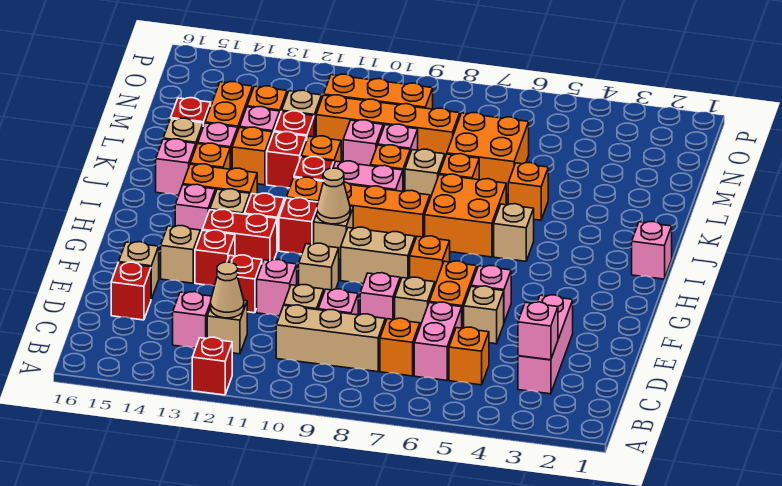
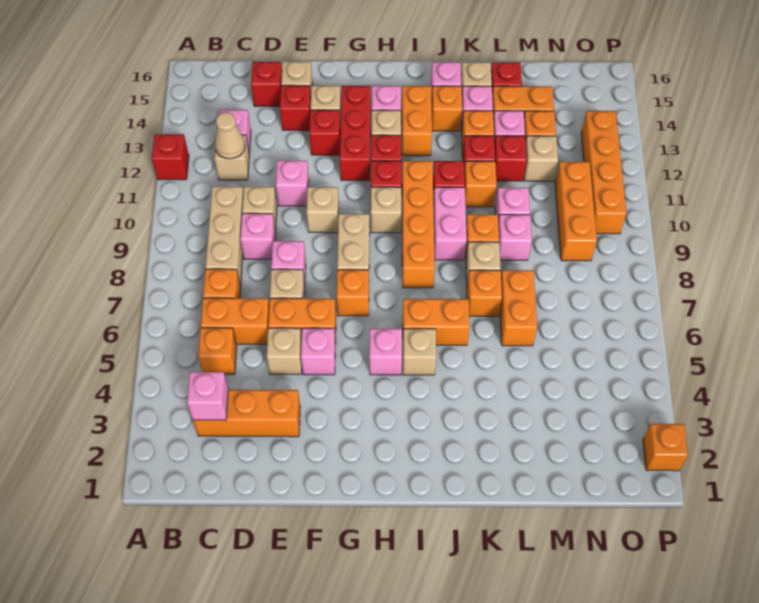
pink brick C3:E3 level 1 -> orange brick C3:E3 level 1
pink brick C6:D6 level 1 -> orange brick C6:D6 level 1
red brick E12 level 1 -> red brick E14 level 1
red brick G12:G13 level 1 -> red brick G12:G14 level 1
tan cone H10 level 2 -> none
pink brick I1 level 1 -> pink brick H5 level 1
orange brick I6:J7 level 1 -> orange brick I6:J6 level 1
orange brick K5 level 1 -> orange brick P2 level 1
orange brick L6:M7 level 1 -> orange brick L6:L7 level 1
orange brick M8:M11 level 1 -> orange brick O10:O13 level 1

